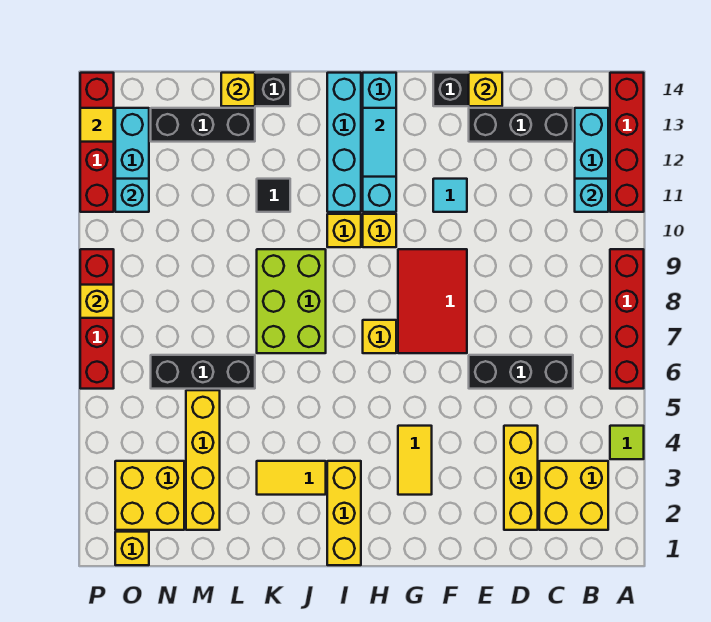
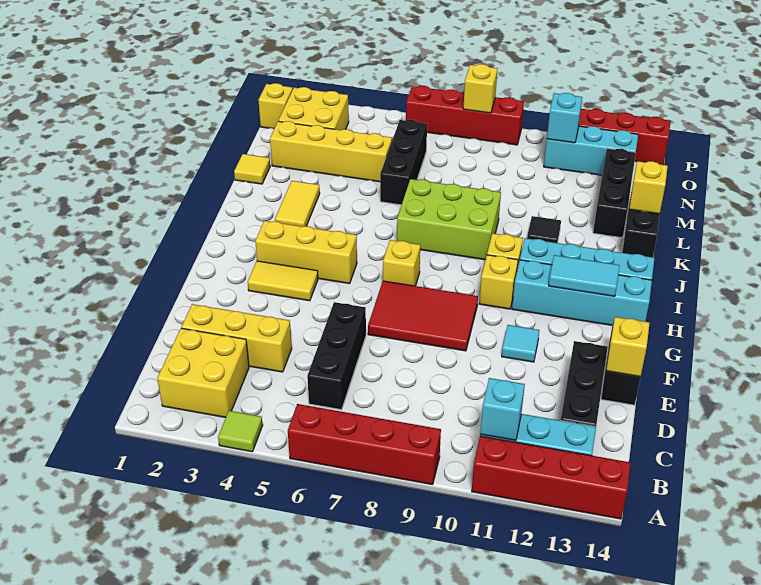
yellow brick I1:I3 level 1 -> yellow brick H3:H5 level 1
yellow tile P13 level 2 -> yellow tile L1 level 1

